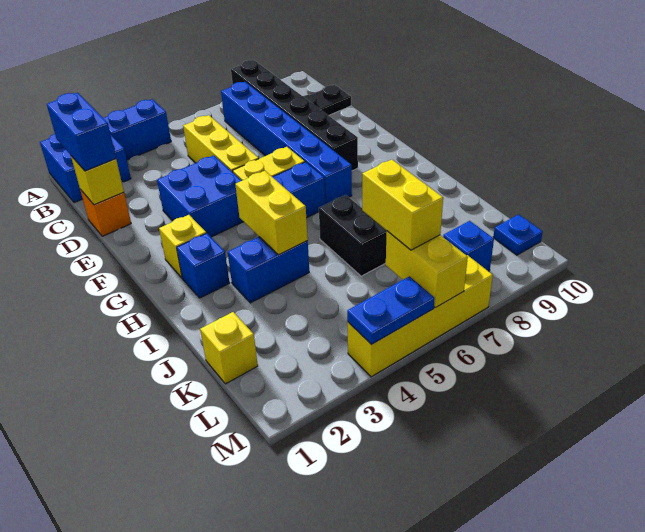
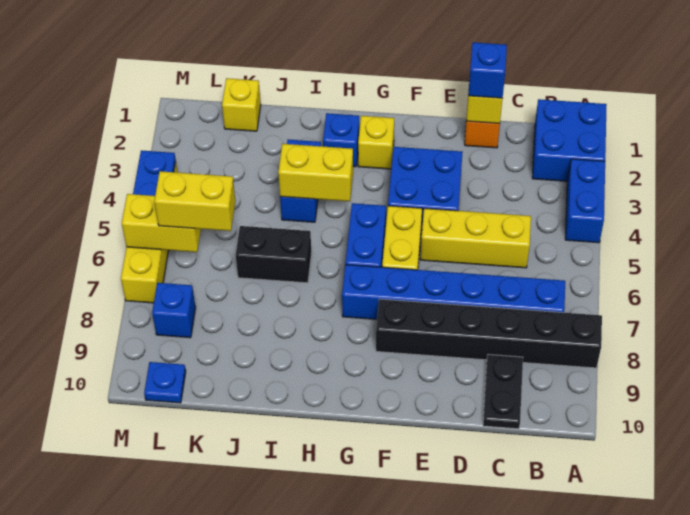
blue brick C1:D1 level 3 -> blue brick D1 level 3

